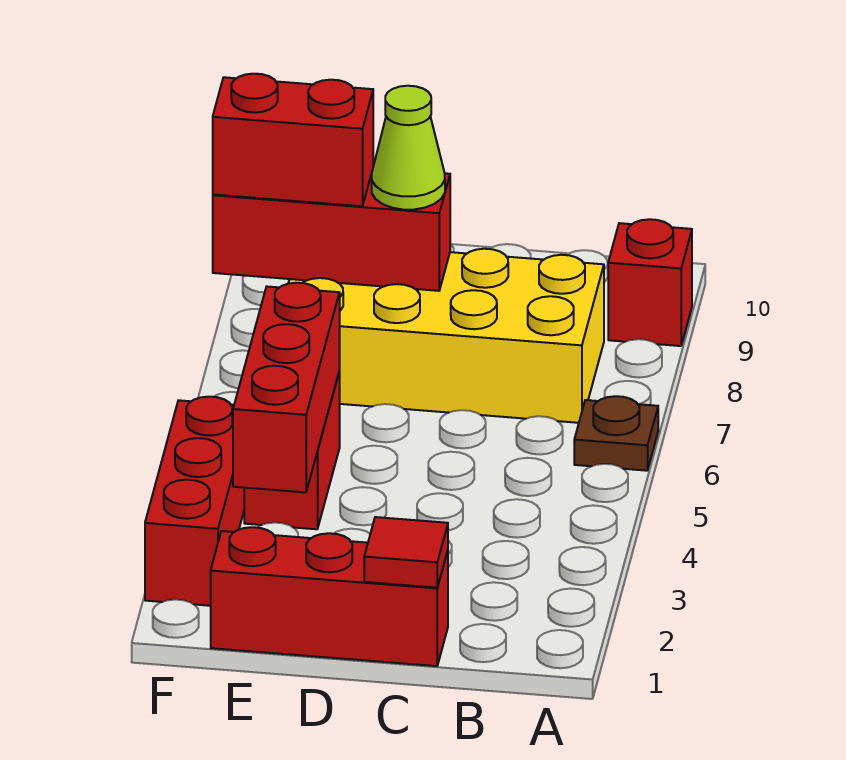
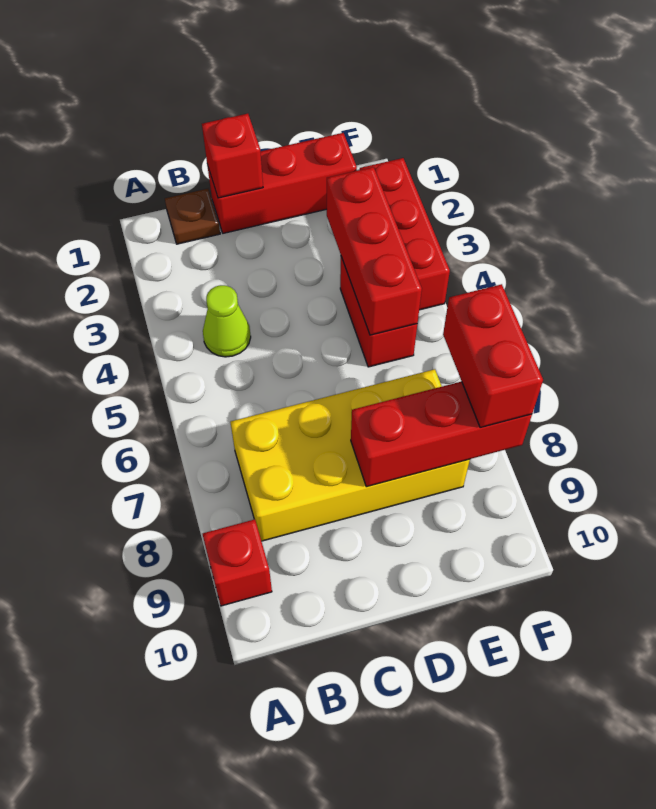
brown plate A6 level 1 -> brown plate B1 level 1
red tile C1 level 2 -> red brick C1 level 2
lime cone D8 level 3 -> lime cone B4 level 1
red brick E8:F8 level 3 -> red brick F7:F8 level 3

